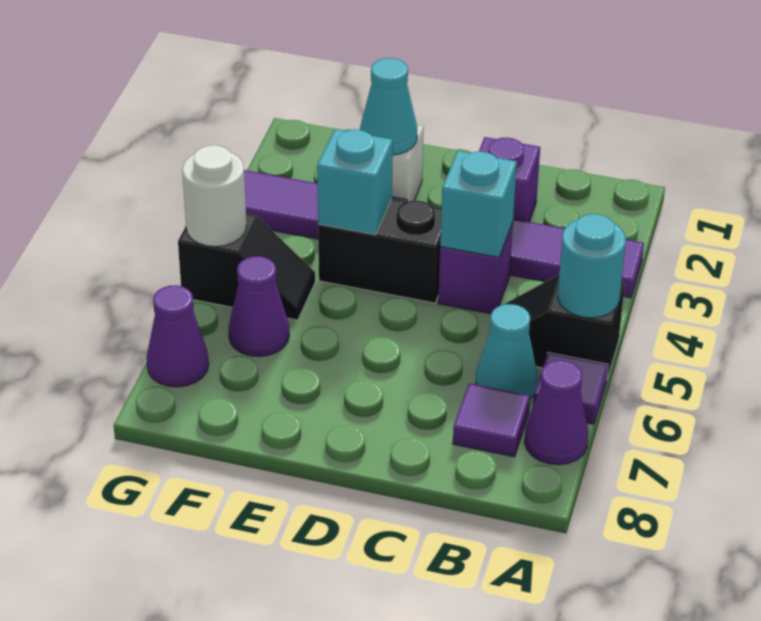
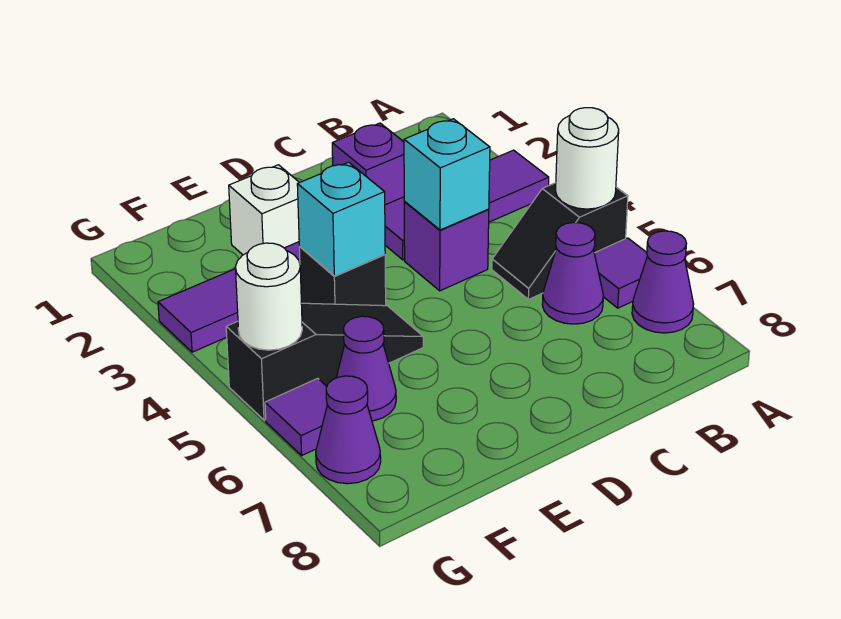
cyan round brick A5 level 2 -> white round brick A5 level 2
cyan cone B6 level 1 -> purple cone B6 level 1
purple tile B7 level 1 -> purple tile G6 level 1
black brick D4:E4 level 1 -> black brick E4 level 1
cyan cone E2 level 2 -> none
black slope F5:G5 level 1 top G -> black slope E5:G5 level 1 top G

